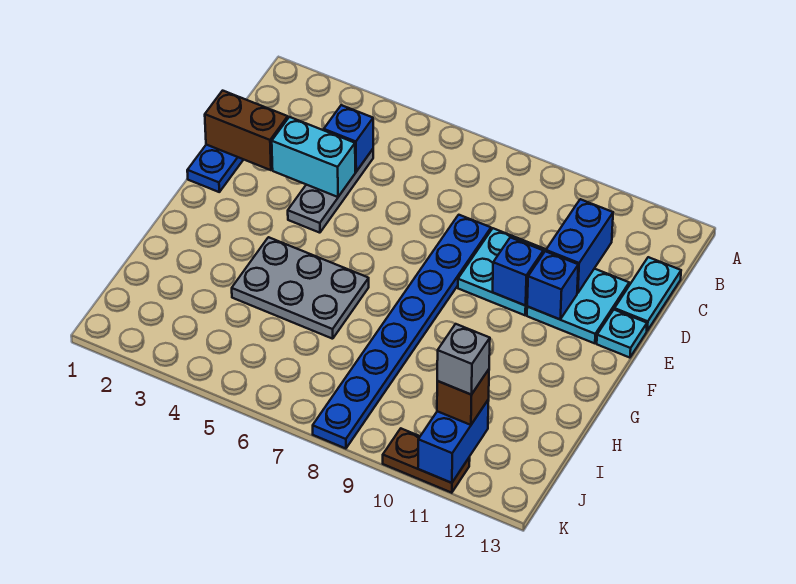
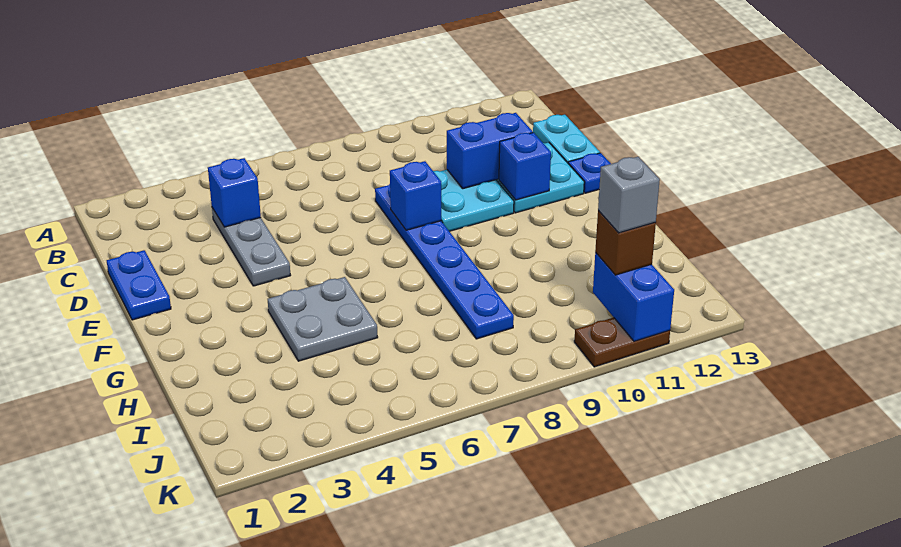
blue brick C11:D11 level 2 -> blue brick D10:D11 level 2
brown brick D1:D2 level 2 -> none
cyan brick D3:D4 level 2 -> none
blue plate D8:K8 level 1 -> blue plate D8:I8 level 1
blue brick E10 level 2 -> blue brick E8 level 2
cyan plate E13 level 1 -> blue plate E13 level 1
grey plate G4:H6 level 1 -> grey plate G4:H5 level 1

